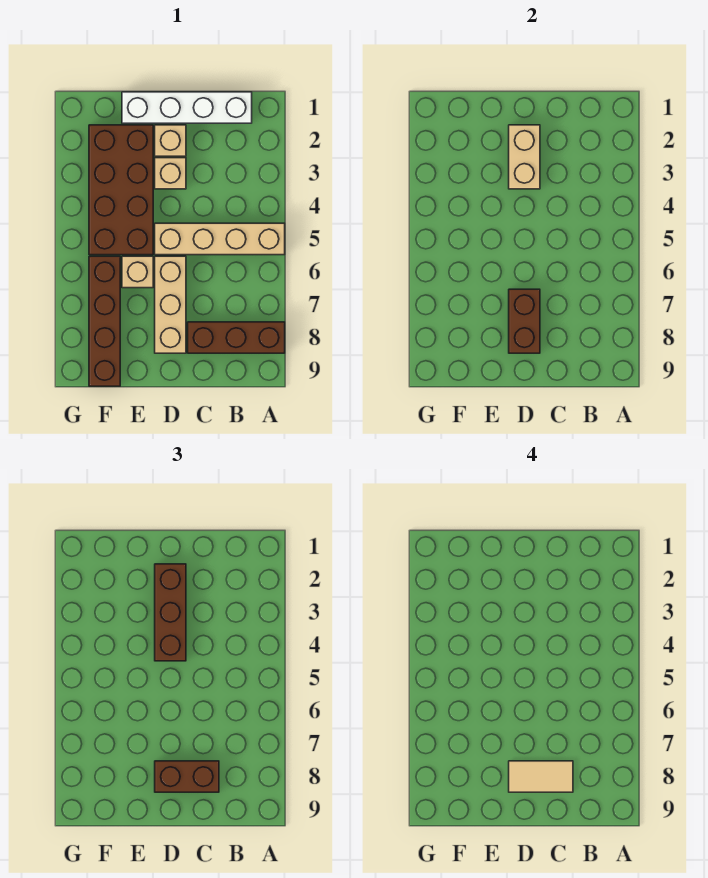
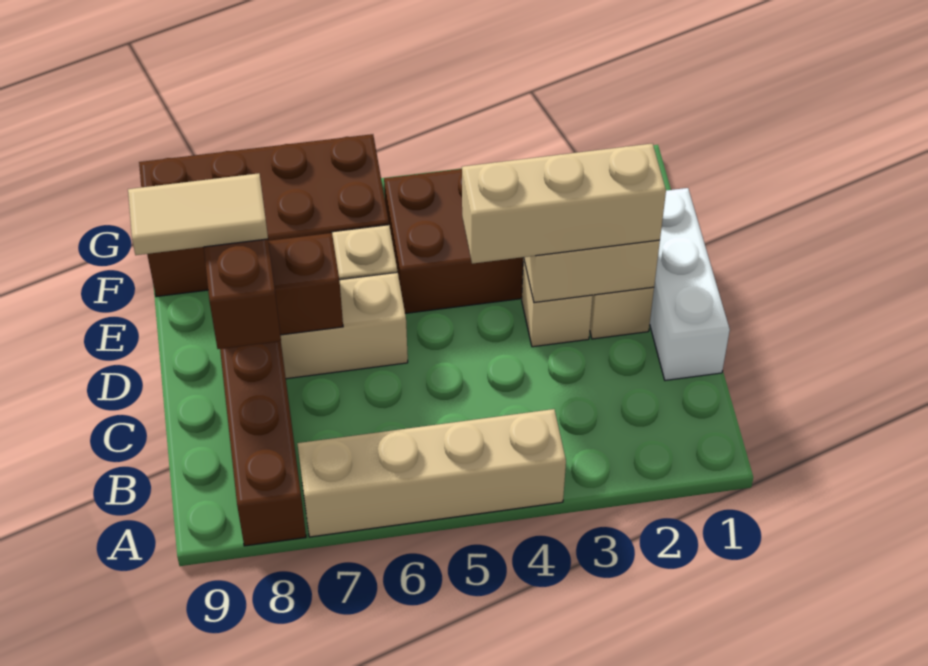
tan brick A5:D5 level 1 -> tan brick A4:A7 level 1
white brick B1:E1 level 1 -> white brick C1:E1 level 1
tan tile C8:D8 level 4 -> tan tile D8:D9 level 4
brown brick D2:D4 level 3 -> tan brick D2:D4 level 3
brown brick F6:F9 level 1 -> brown brick F6:G9 level 1

